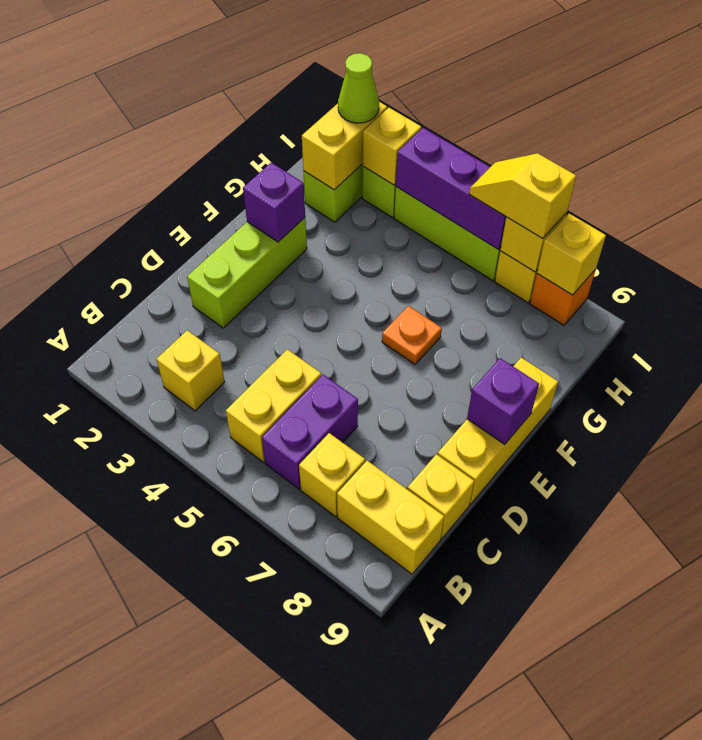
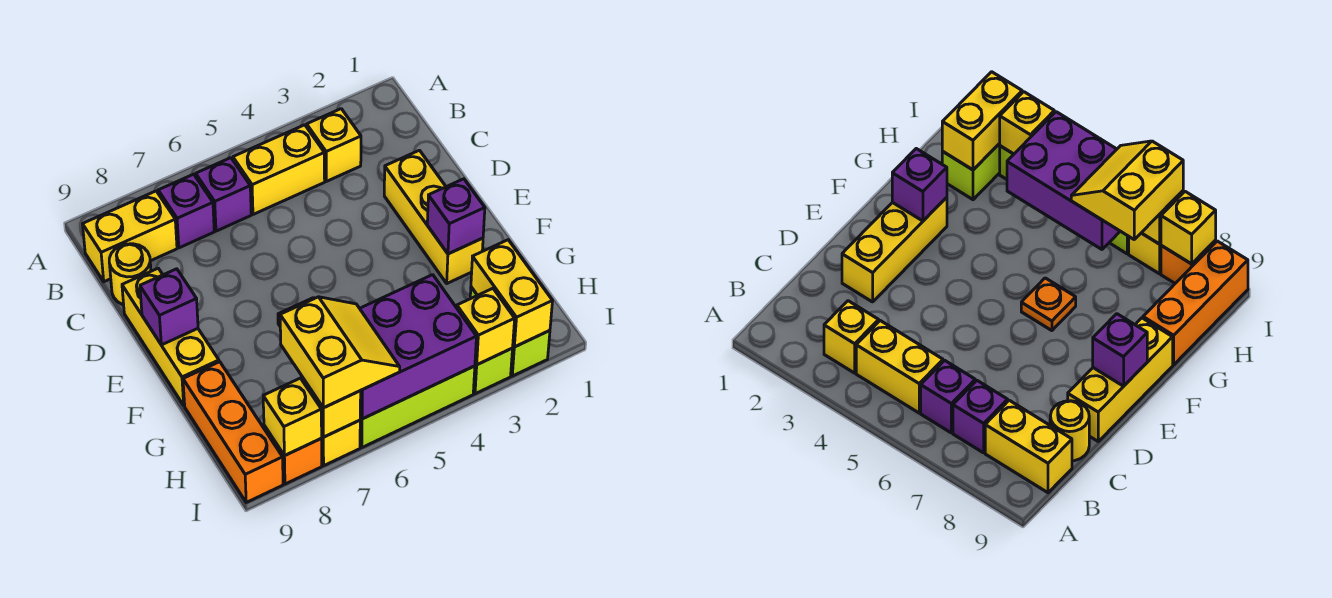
yellow brick B5:C5 level 1 -> yellow brick B4:B5 level 1
purple brick B6:C6 level 1 -> purple brick B6 level 1
yellow brick B7 level 1 -> purple brick B7 level 1
yellow brick C9 level 1 -> yellow round brick C9 level 1
lime brick D2:F2 level 1 -> yellow brick D2:F2 level 1
none -> orange brick G9:I9 level 1
lime cone I2 level 3 -> none
purple brick I4:I6 level 2 -> purple brick H4:I6 level 2
yellow slope I6:I7 level 3 top 7 -> yellow slope H6:I7 level 3 top 7

